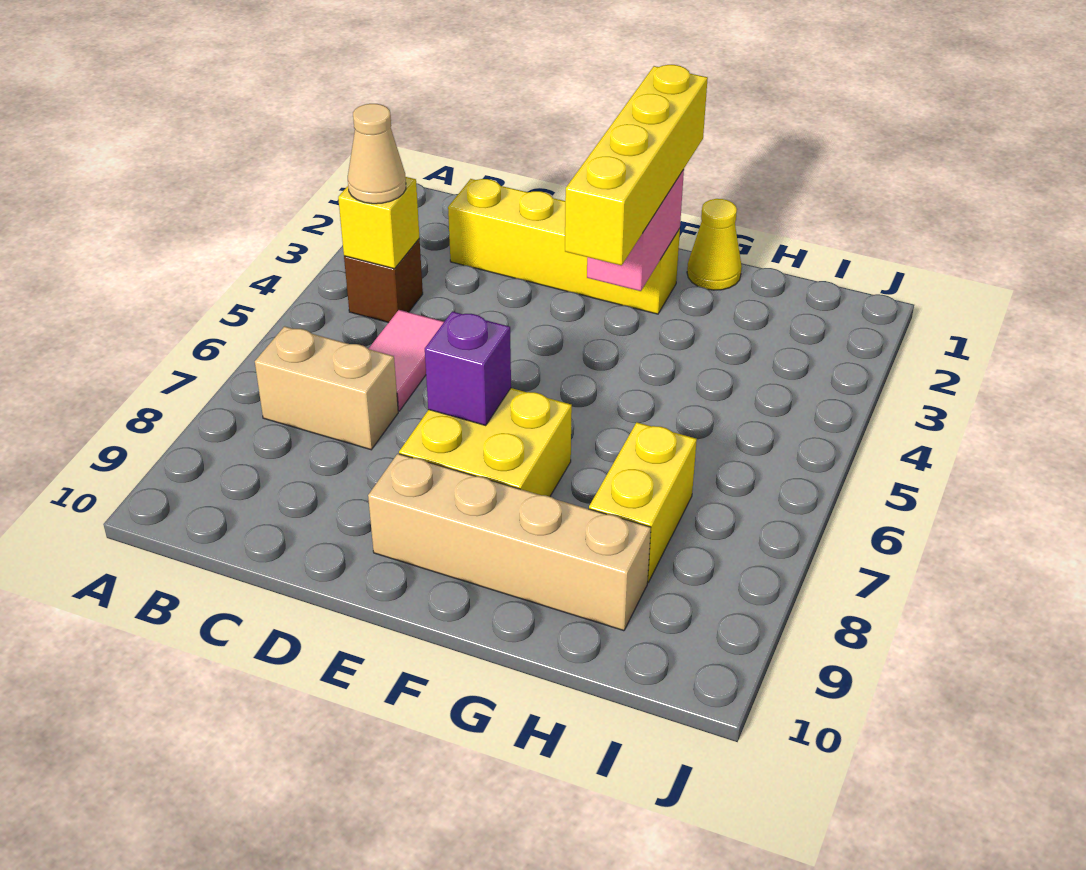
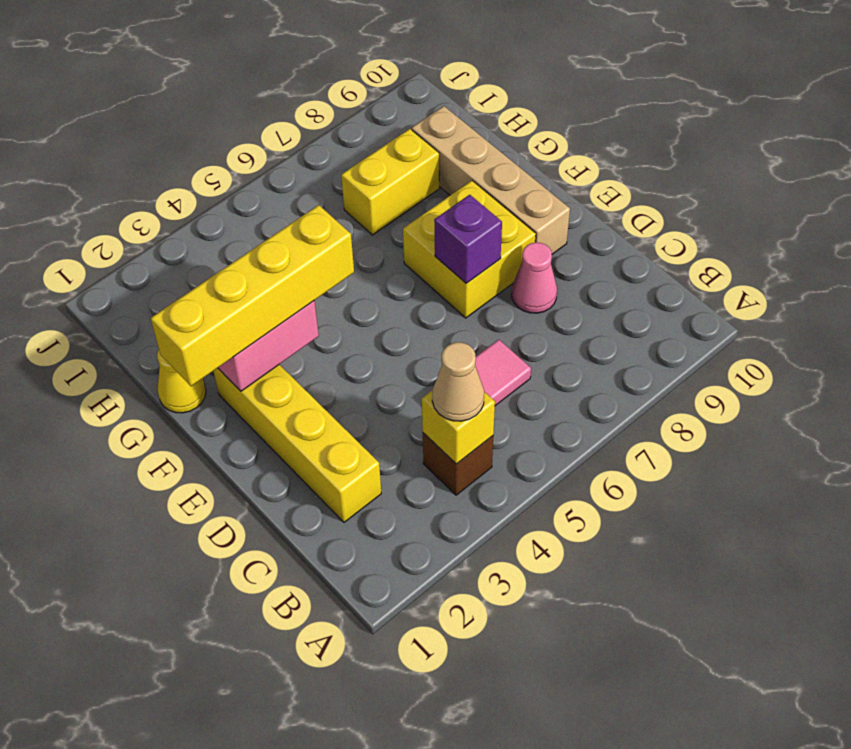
tan brick B7:C7 level 1 -> none
none -> pink cone D8 level 1

